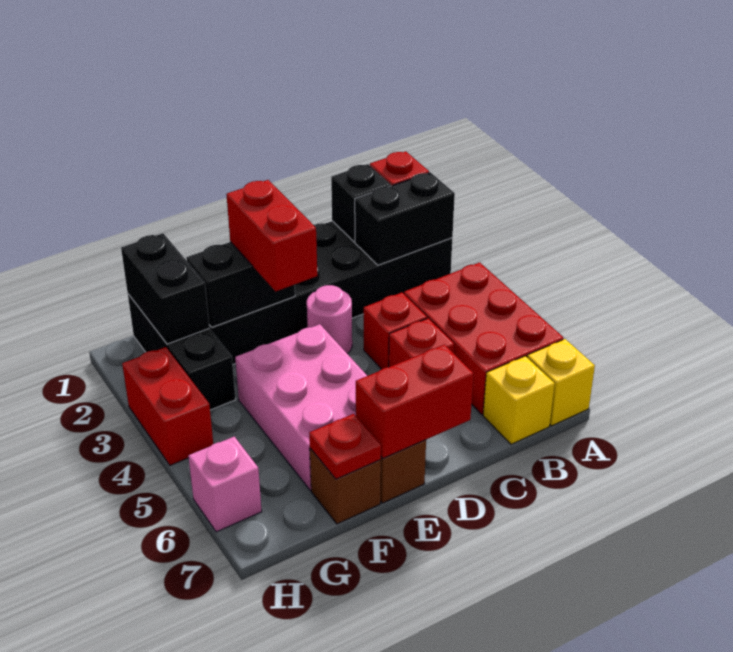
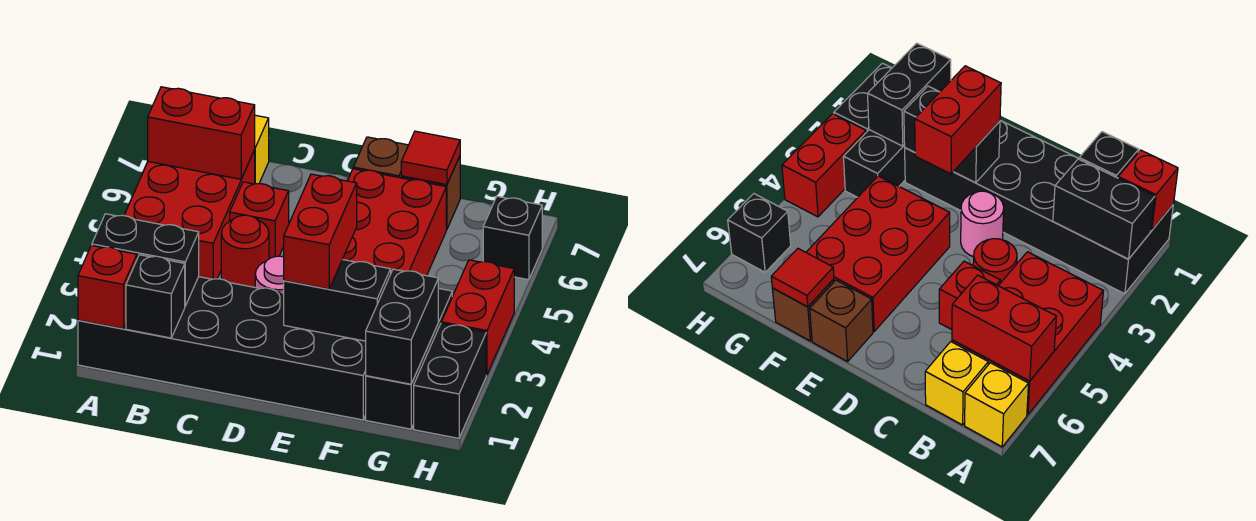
red brick C4 level 1 -> red round brick C4 level 1
red brick D7:E7 level 2 -> red brick A6:B6 level 2
pink brick E4:F6 level 1 -> red brick E4:F6 level 1
red plate F7 level 2 -> red tile F7 level 2
none -> black brick H1:H2 level 1
pink brick H6 level 1 -> black brick H6 level 1

